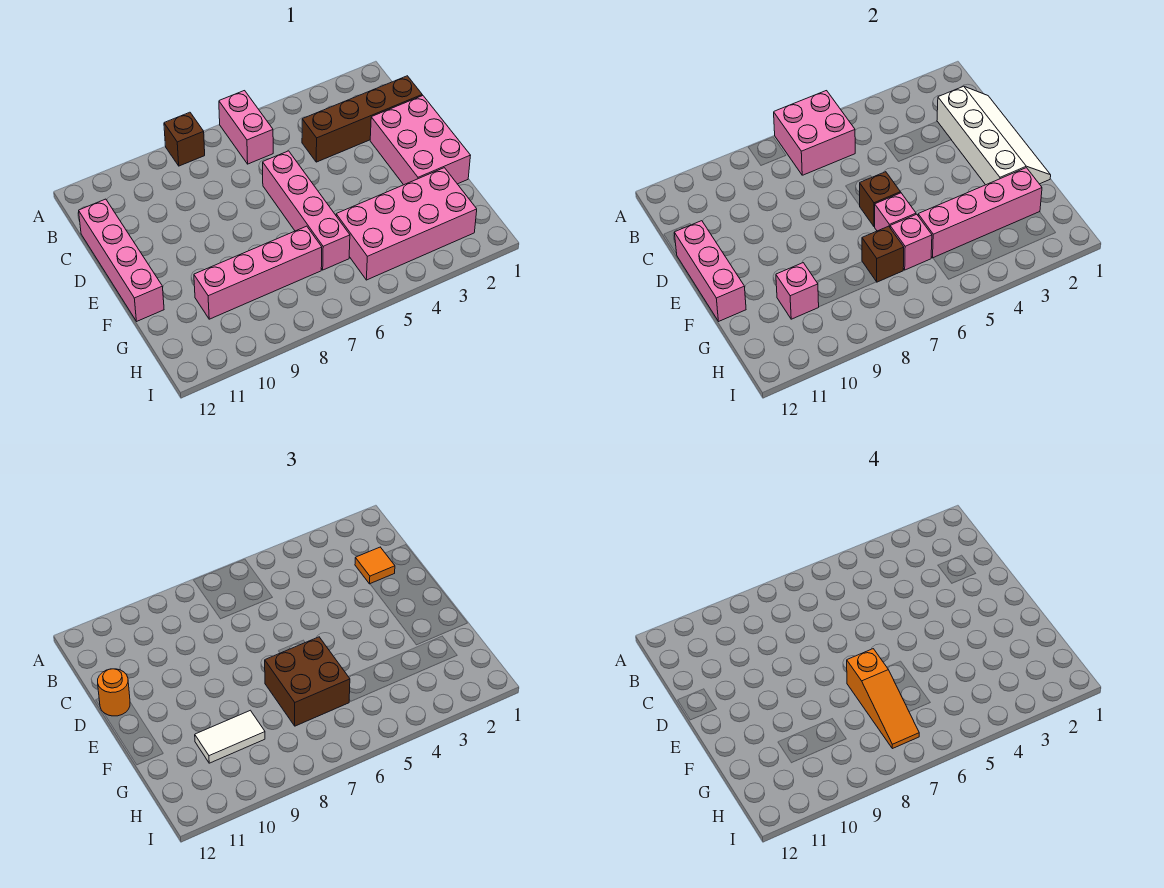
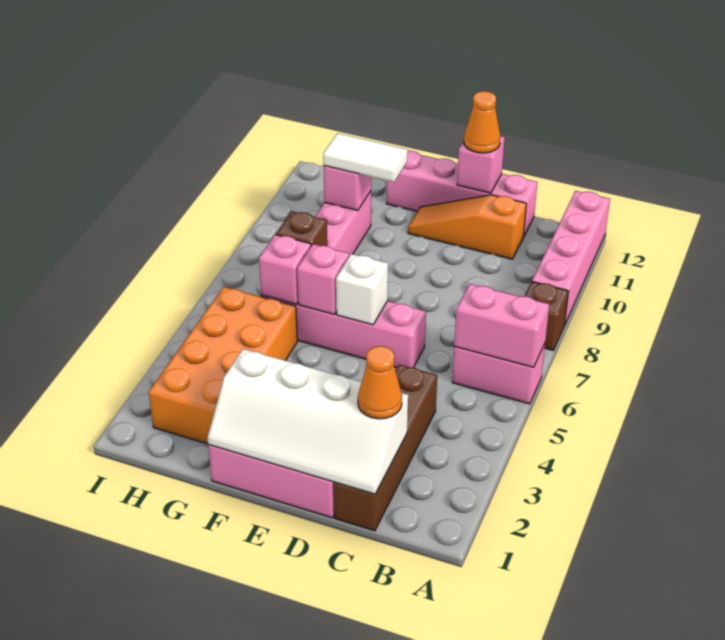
pink brick A6:B7 level 2 -> pink brick A6:B6 level 2
orange tile C2 level 3 -> orange cone C2 level 3
pink brick D12:F12 level 2 -> pink brick D12 level 2
orange round brick D12 level 3 -> orange cone D12 level 3
brown brick E6 level 2 -> white brick E6 level 2
brown brick F6:G7 level 3 -> none
orange slope F7:H7 level 4 top F -> orange slope C11:E11 level 1 top C
pink brick G2:H5 level 1 -> orange brick G2:H5 level 1
pink brick G2:G5 level 2 -> pink brick A9:A12 level 1
white tile G9:G10 level 3 -> white tile F10:G10 level 3

